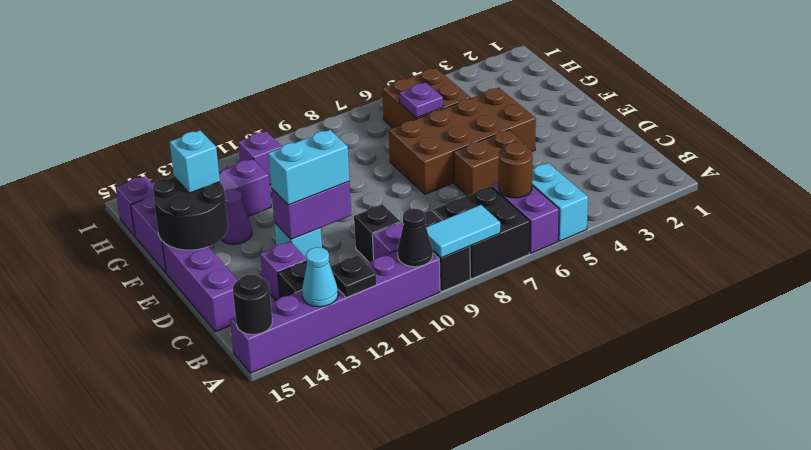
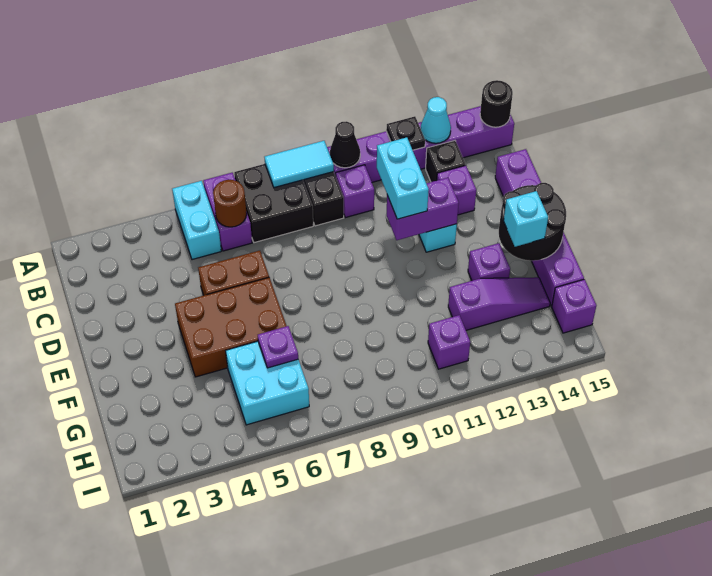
black brick C10 level 1 -> none
cyan brick D11:D12 level 3 -> cyan brick C11:D11 level 3
brown brick E4:F7 level 1 -> brown brick E4:F6 level 1
purple cone F13 level 1 -> purple brick F13 level 1
brown brick G5:H6 level 1 -> cyan brick G5:H6 level 1

